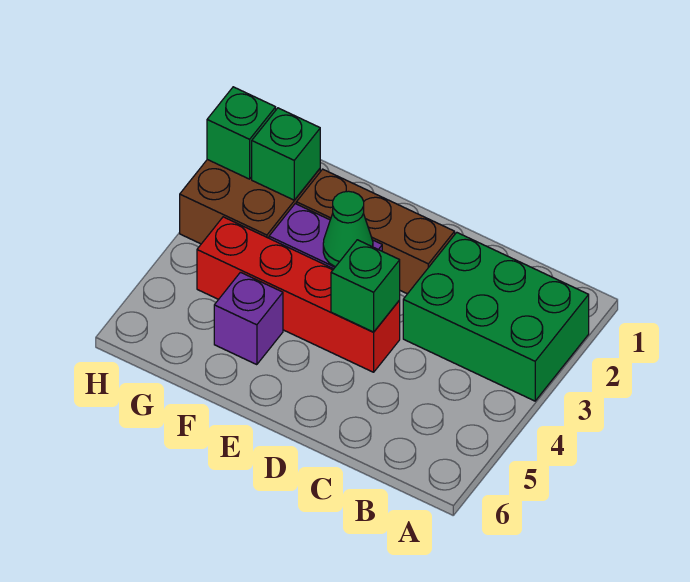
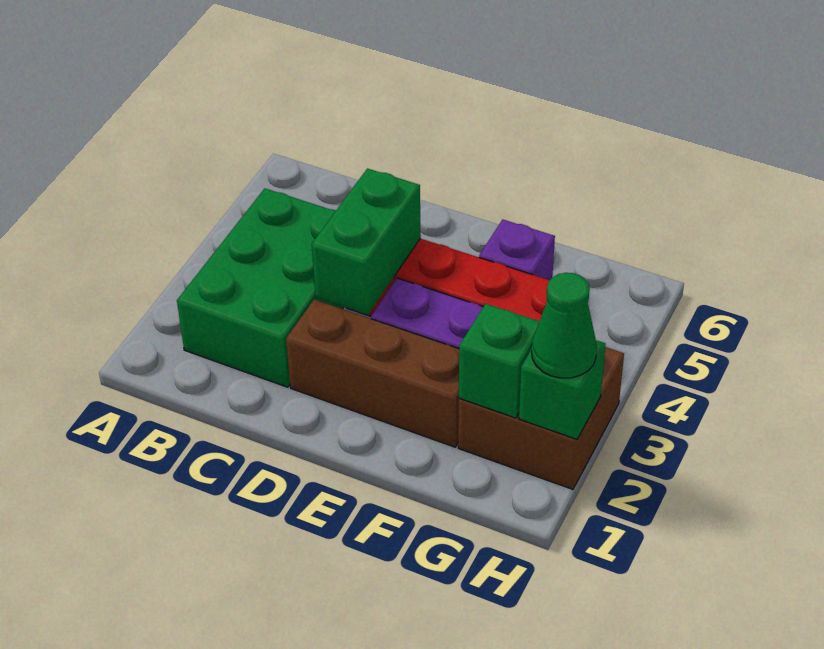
green brick A2:C3 level 1 -> green brick B2:C4 level 1
green brick D4 level 2 -> green brick D3:D4 level 2
green cone E3 level 2 -> green cone H2 level 3

